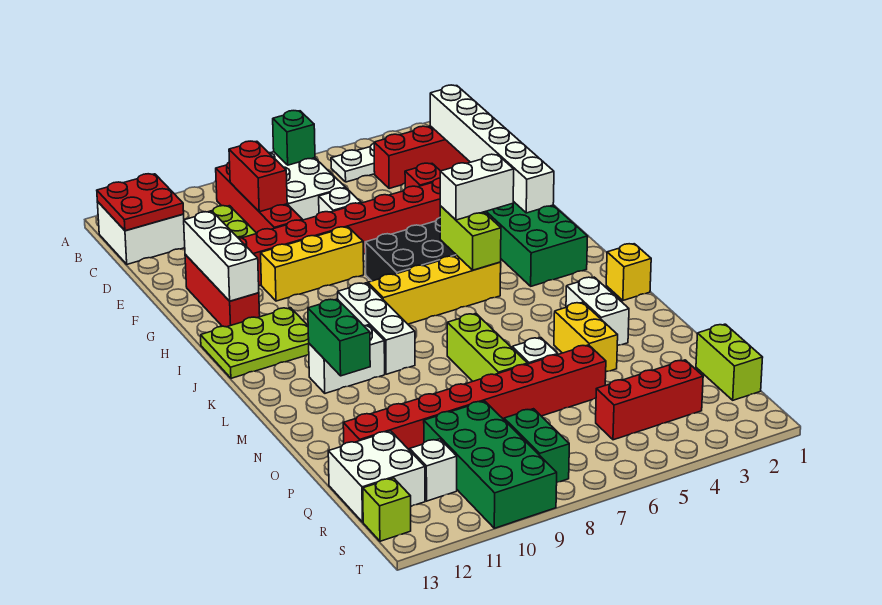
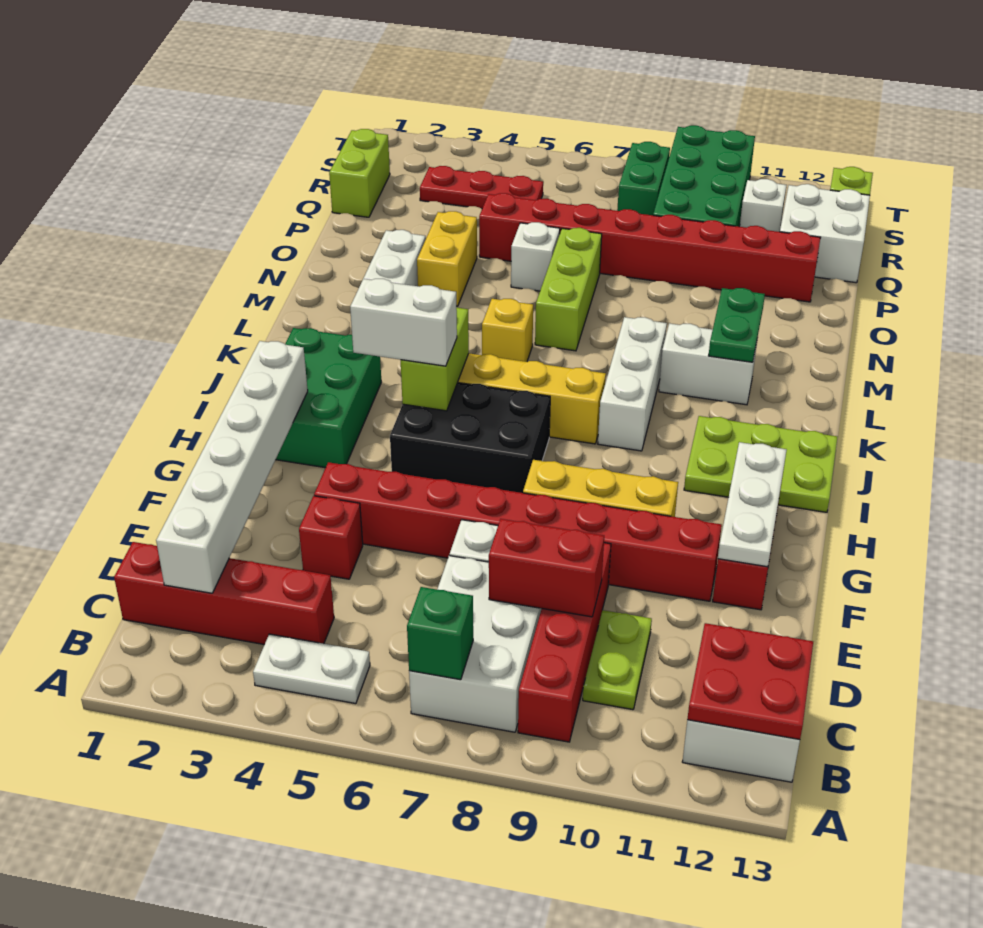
red brick C9:D9 level 2 -> red brick D8:D9 level 2
white brick F12:H12 level 2 -> white plate F12:H12 level 2
yellow brick L1 level 1 -> yellow brick L6 level 1
green brick L11:M11 level 2 -> green plate L11:M11 level 2
red brick R3:R5 level 1 -> red plate R3:R5 level 1

